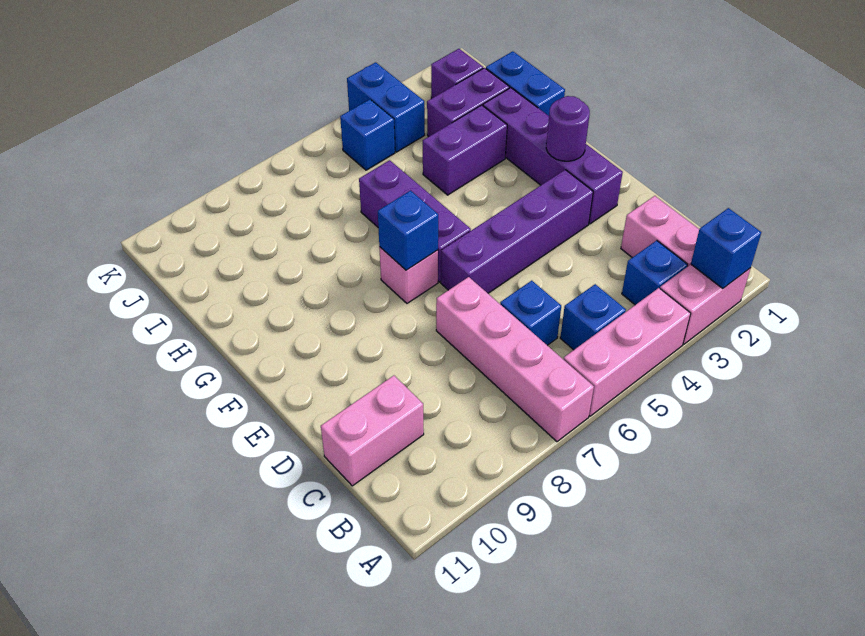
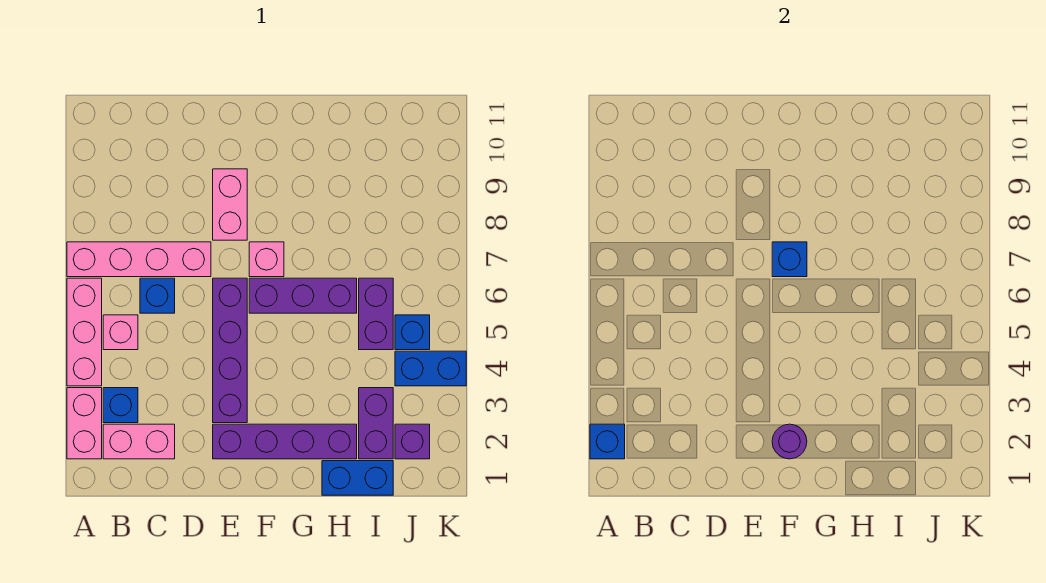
blue brick B5 level 1 -> pink brick B5 level 1
pink brick C10:C11 level 1 -> pink brick E8:E9 level 1
purple brick H3:H4 level 1 -> purple brick I5:I6 level 1

